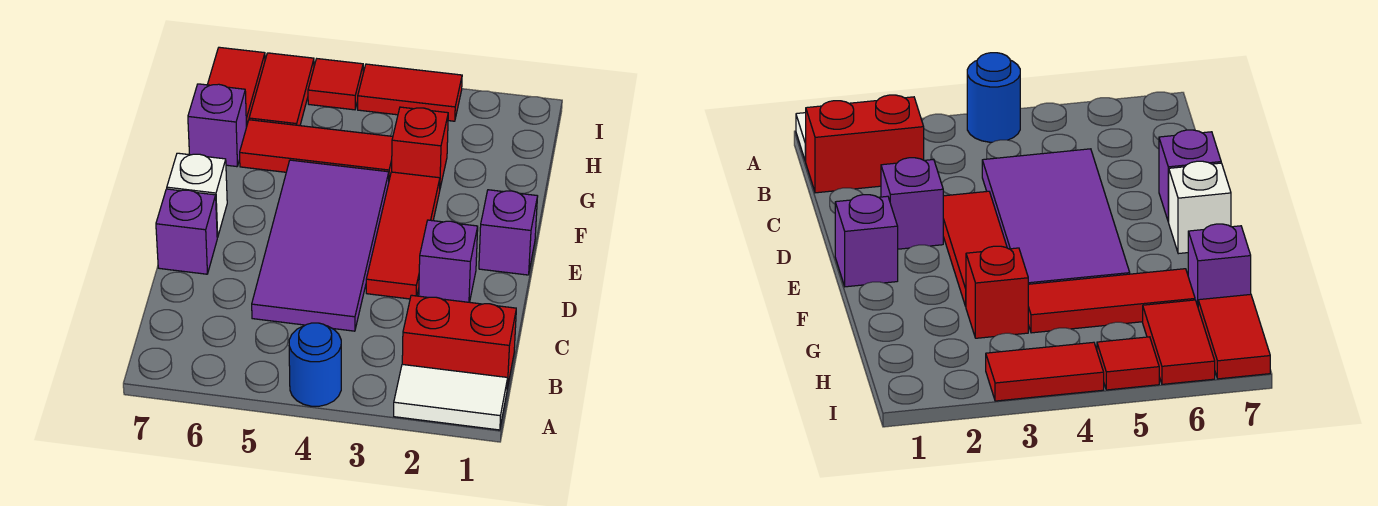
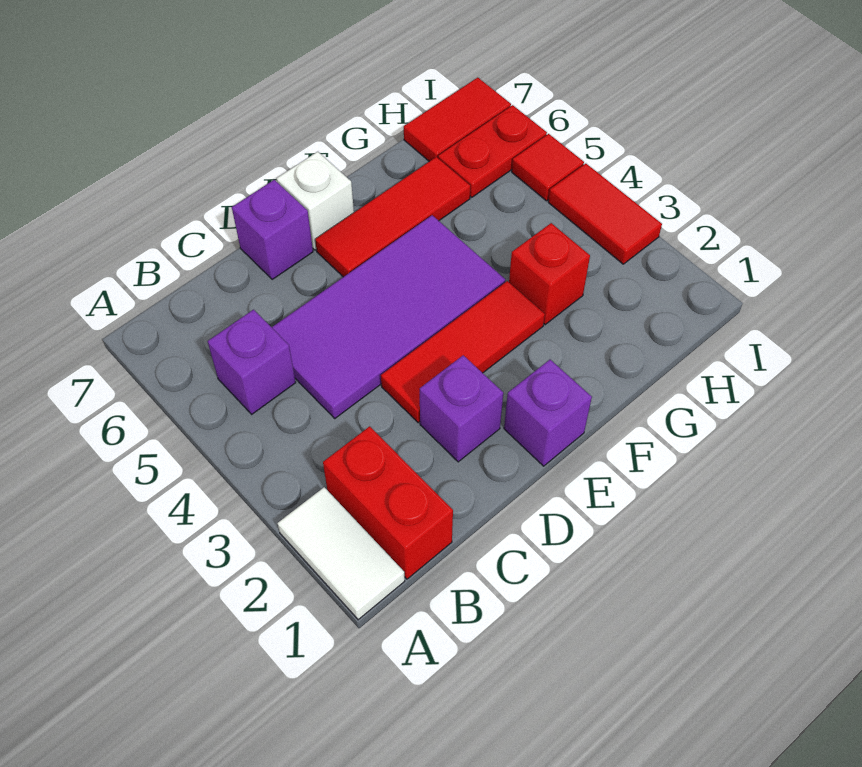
blue round brick A4 level 1 -> none
red tile G4:G6 level 1 -> red tile E6:G6 level 1
purple brick G7 level 1 -> purple brick B5 level 1
red tile H6:I6 level 1 -> red plate H6:I6 level 1

